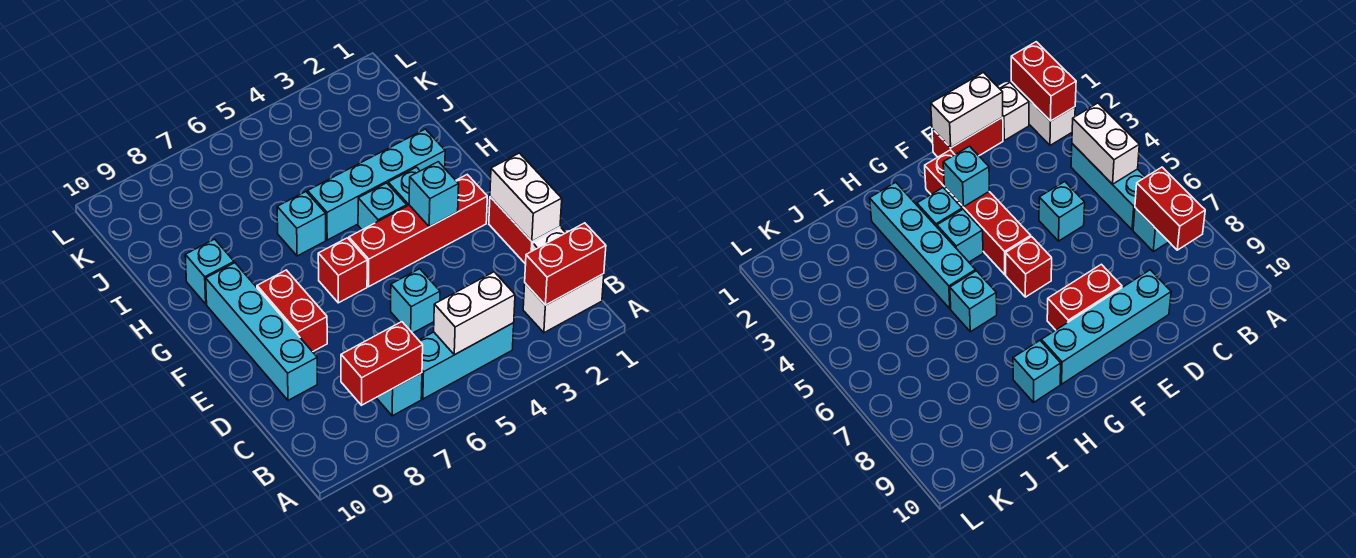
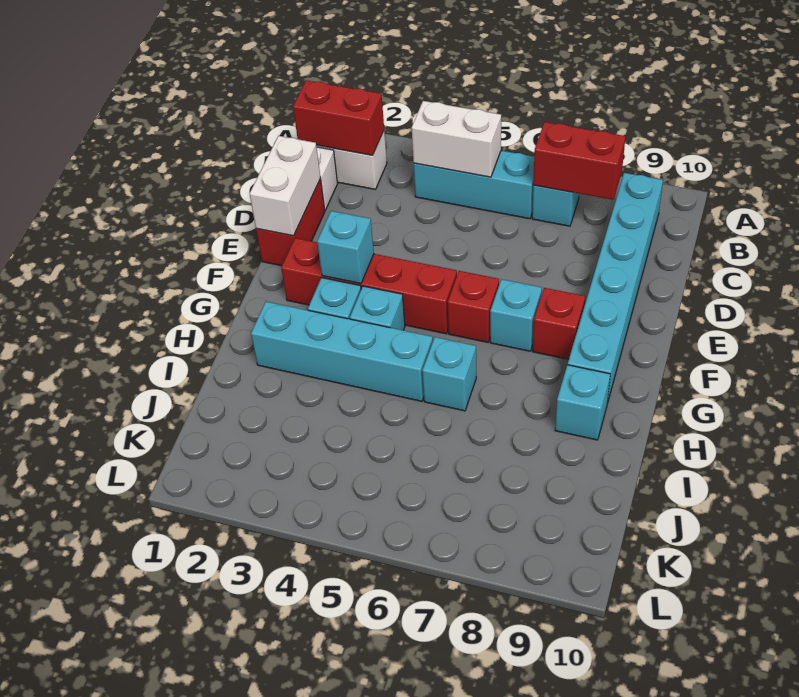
cyan brick D5 level 1 -> cyan brick F7 level 1
cyan brick D9:G9 level 1 -> cyan brick B9:G9 level 1
red brick E8:F8 level 1 -> red brick F8 level 1

